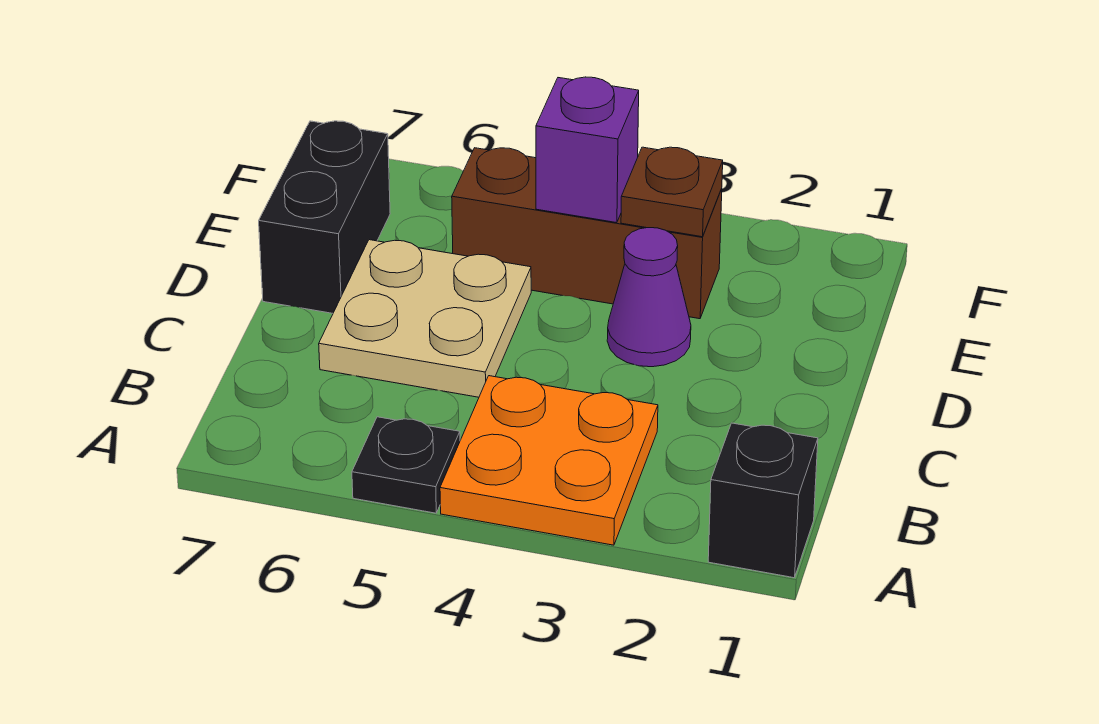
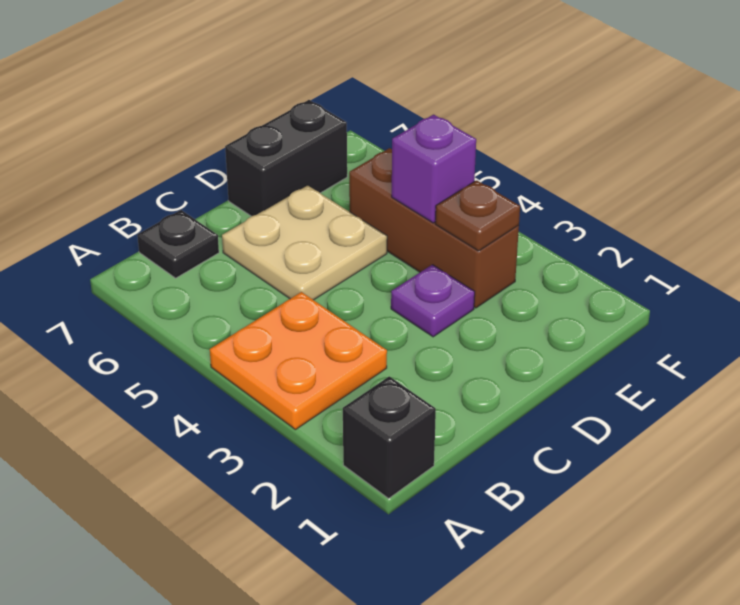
black plate A5 level 1 -> black plate B7 level 1
purple cone D3 level 1 -> purple plate D3 level 1

